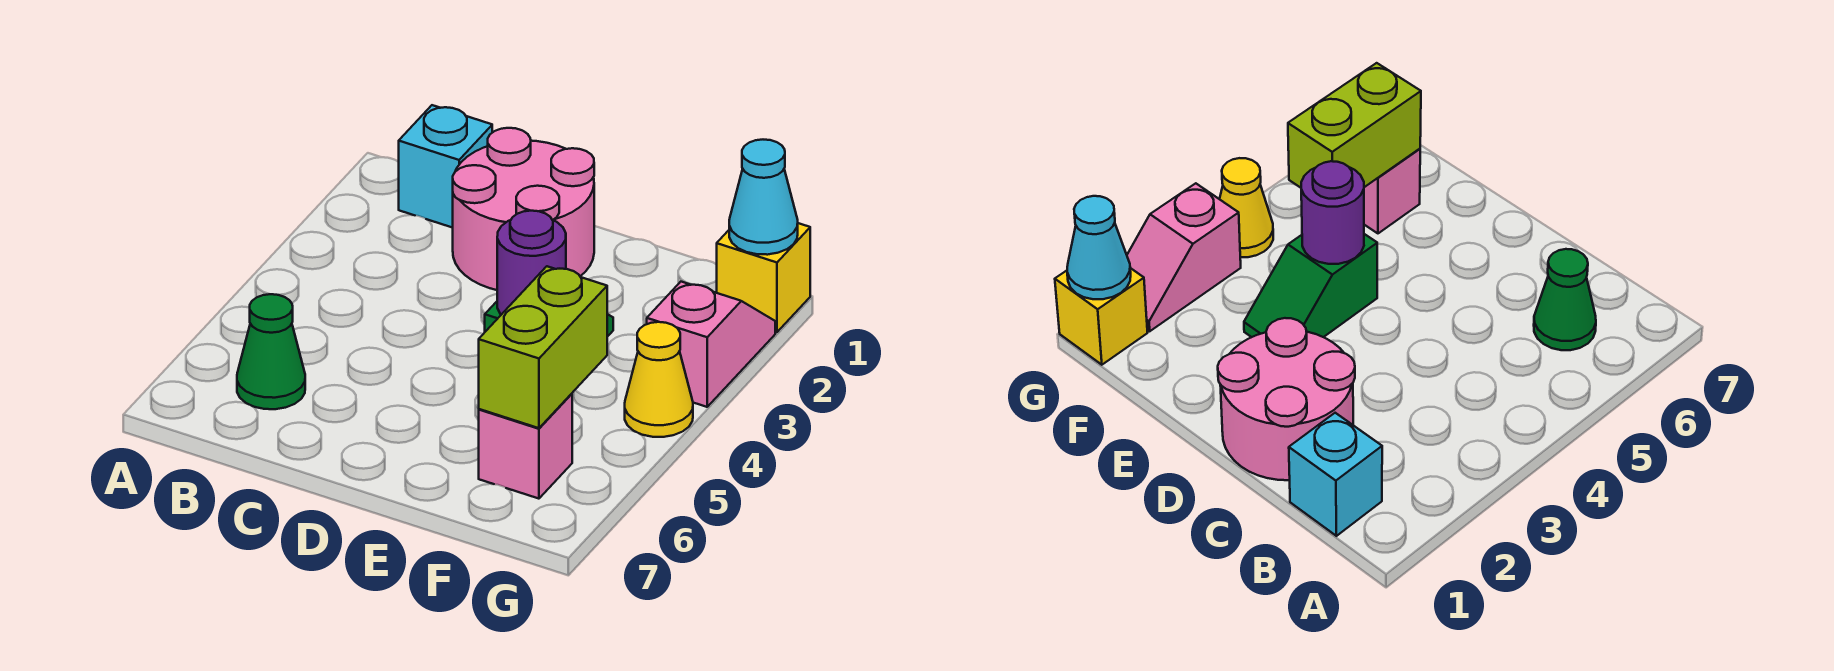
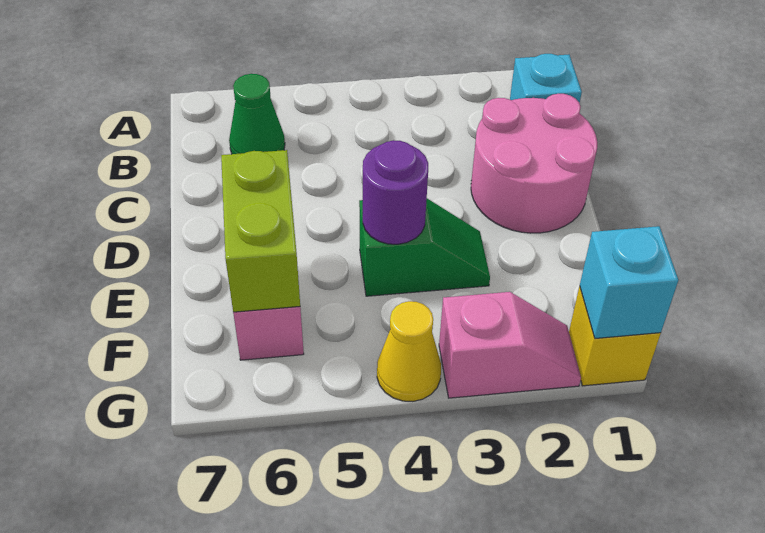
lime brick F5:F6 level 2 -> lime brick E6:F6 level 2
cyan cone G1 level 2 -> cyan brick G1 level 2

